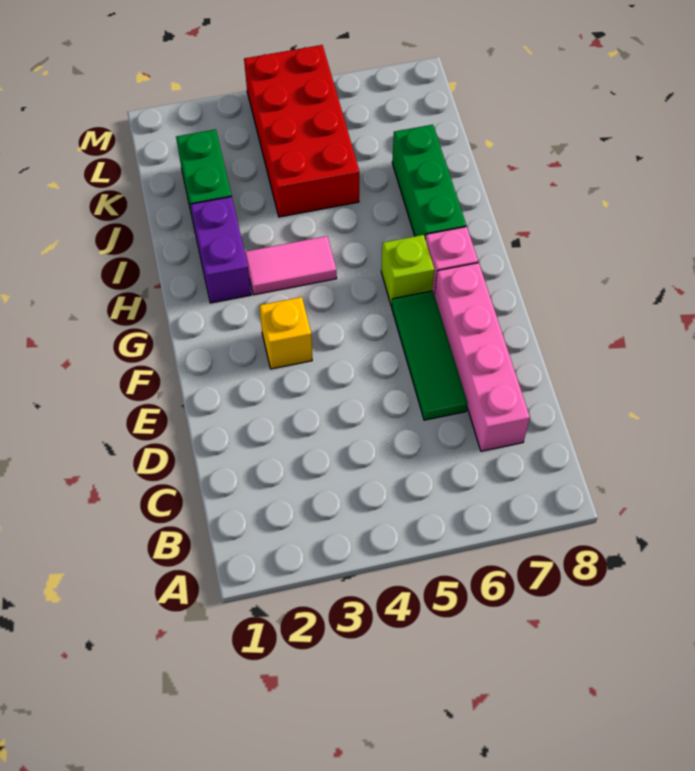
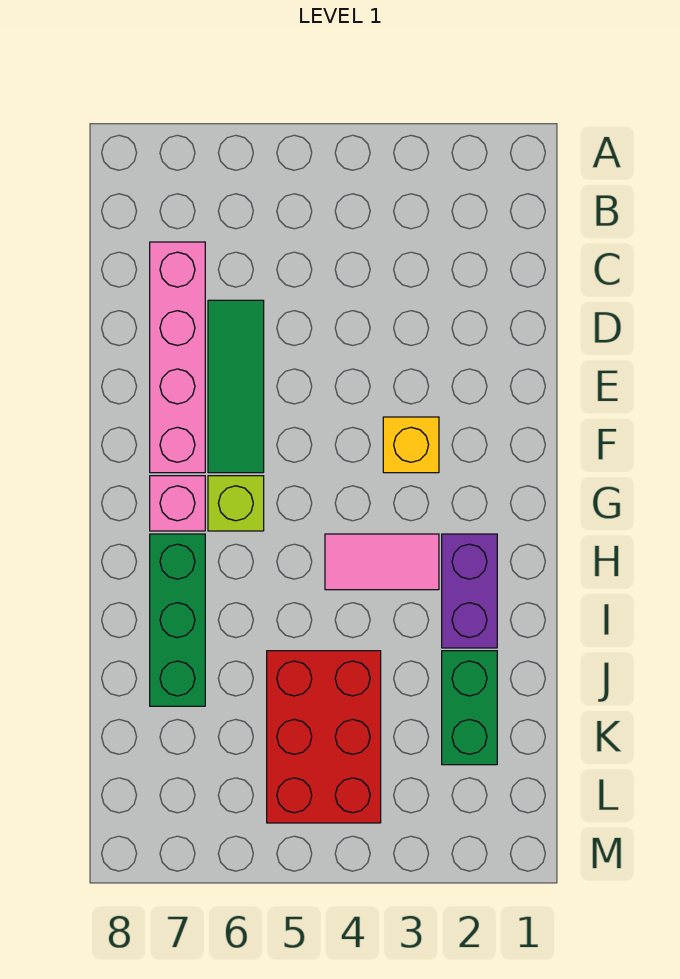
red brick J4:M5 level 1 -> red brick J4:L5 level 1

